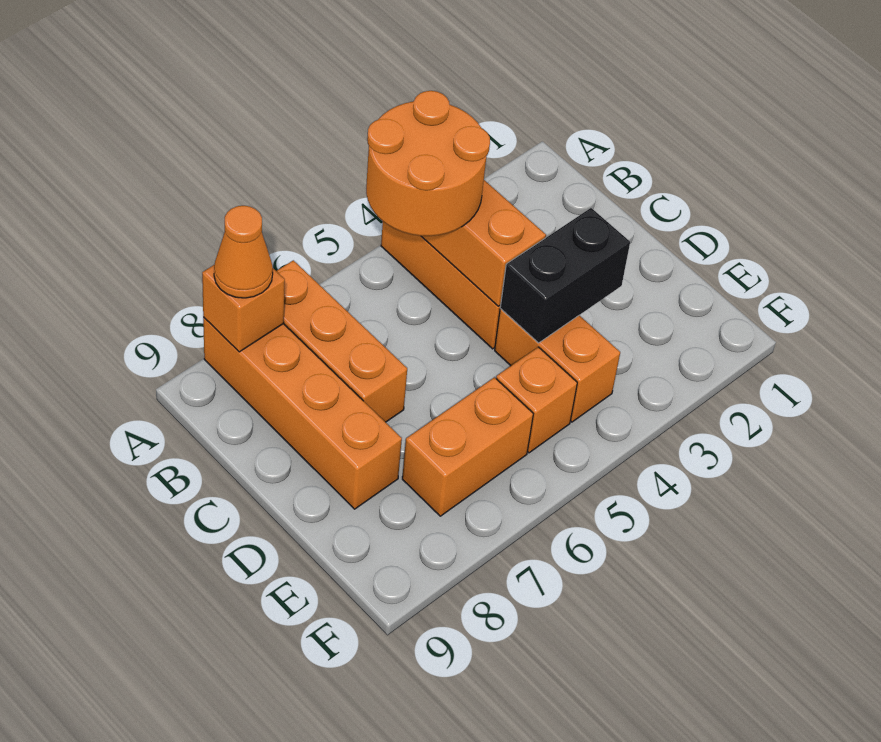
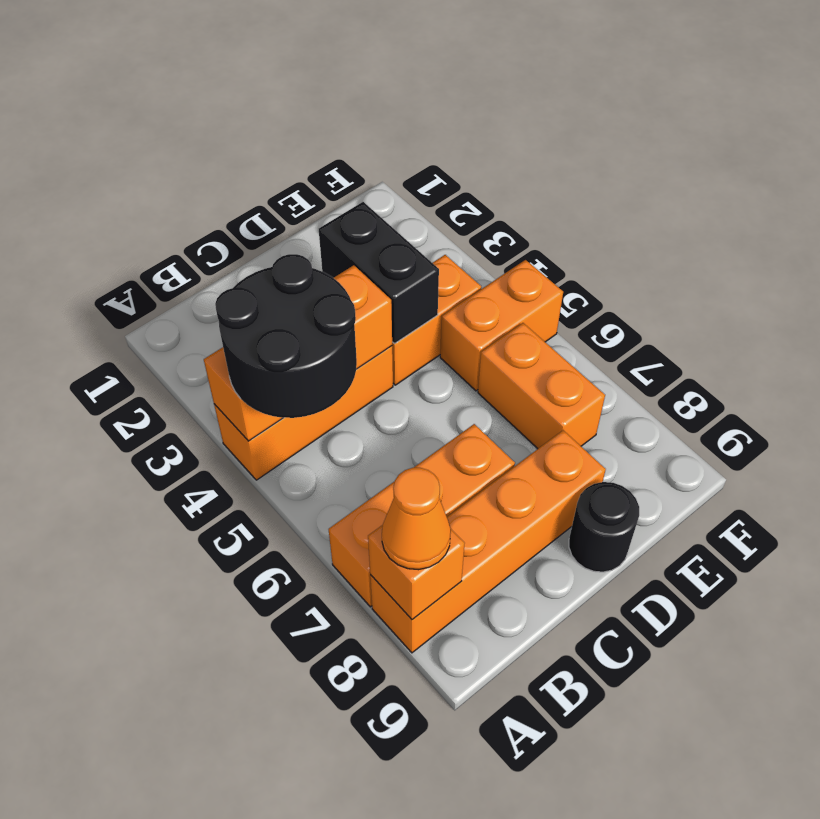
orange round brick A4:B5 level 3 -> black round brick A4:B5 level 3
none -> black round brick D9 level 1
orange brick E5 level 1 -> orange brick E5:F5 level 1

